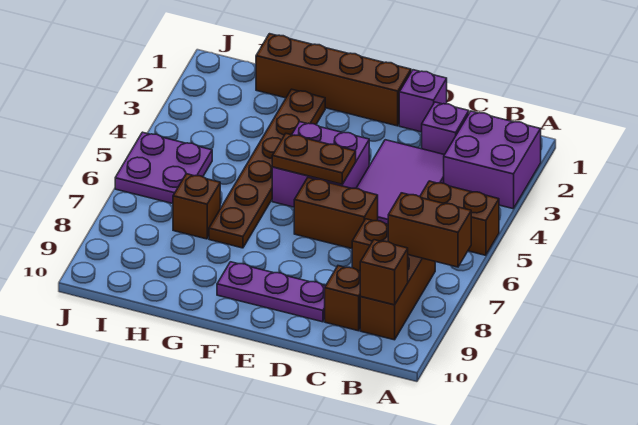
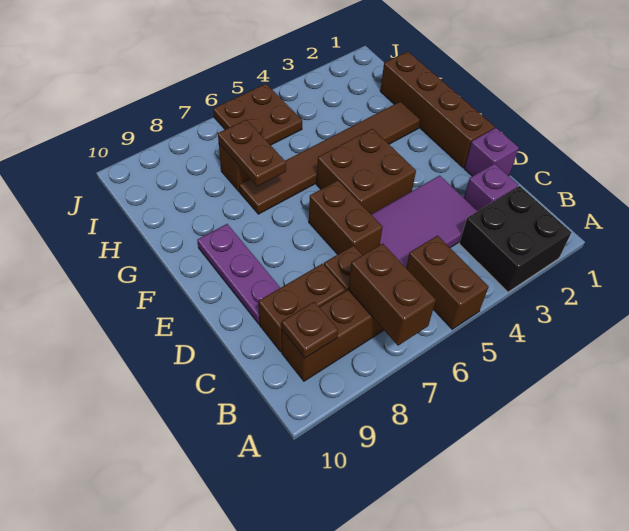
purple brick A2:B3 level 1 -> black brick A2:B3 level 1
brown brick B9 level 2 -> brown plate B9 level 2
brown brick C9 level 1 -> brown brick C8:C9 level 1
purple brick E4:F5 level 1 -> brown brick E4:F5 level 1
brown plate E5:F5 level 2 -> brown plate G7:H7 level 2
brown plate G2:G7 level 1 -> brown tile G2:G7 level 1
purple plate I5:J6 level 1 -> brown plate I5:J6 level 1

